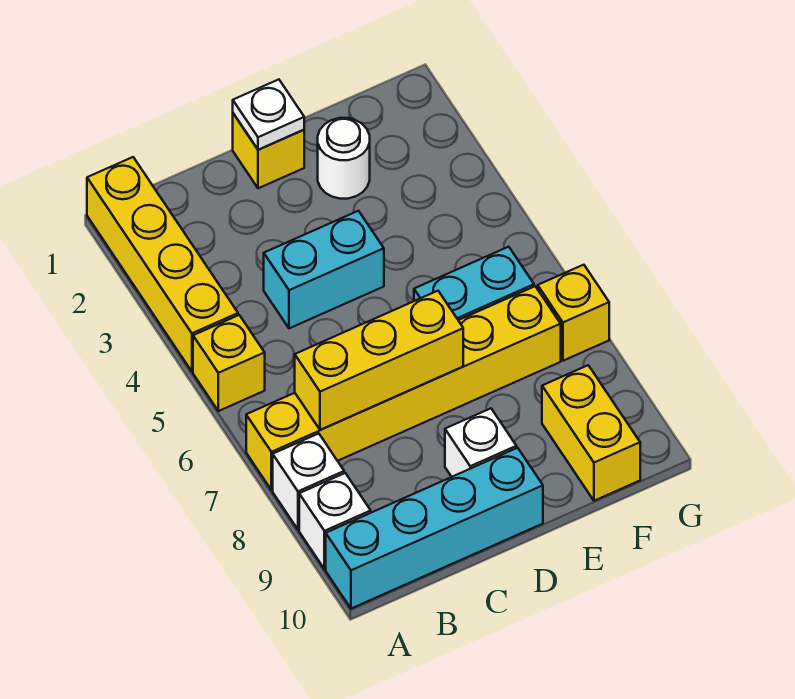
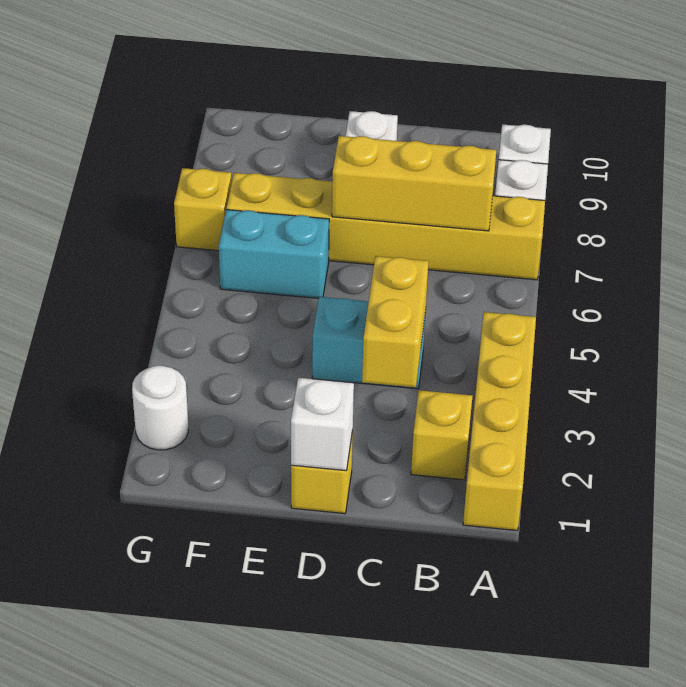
yellow brick A5 level 1 -> yellow brick B2 level 1
cyan brick A10:D10 level 1 -> none
white plate D1 level 2 -> white brick D1 level 2
white round brick E2 level 1 -> white round brick G2 level 1
yellow brick F9:F10 level 1 -> yellow brick C3:C4 level 2

